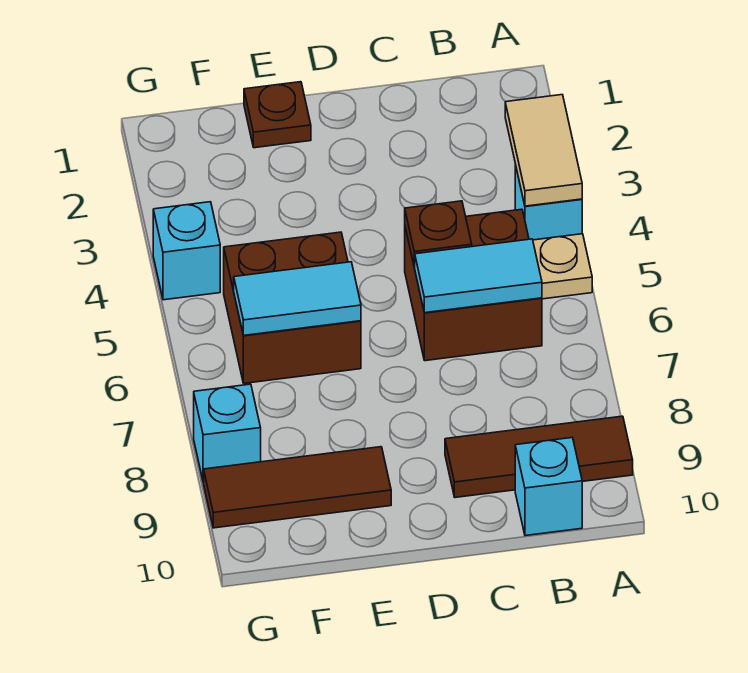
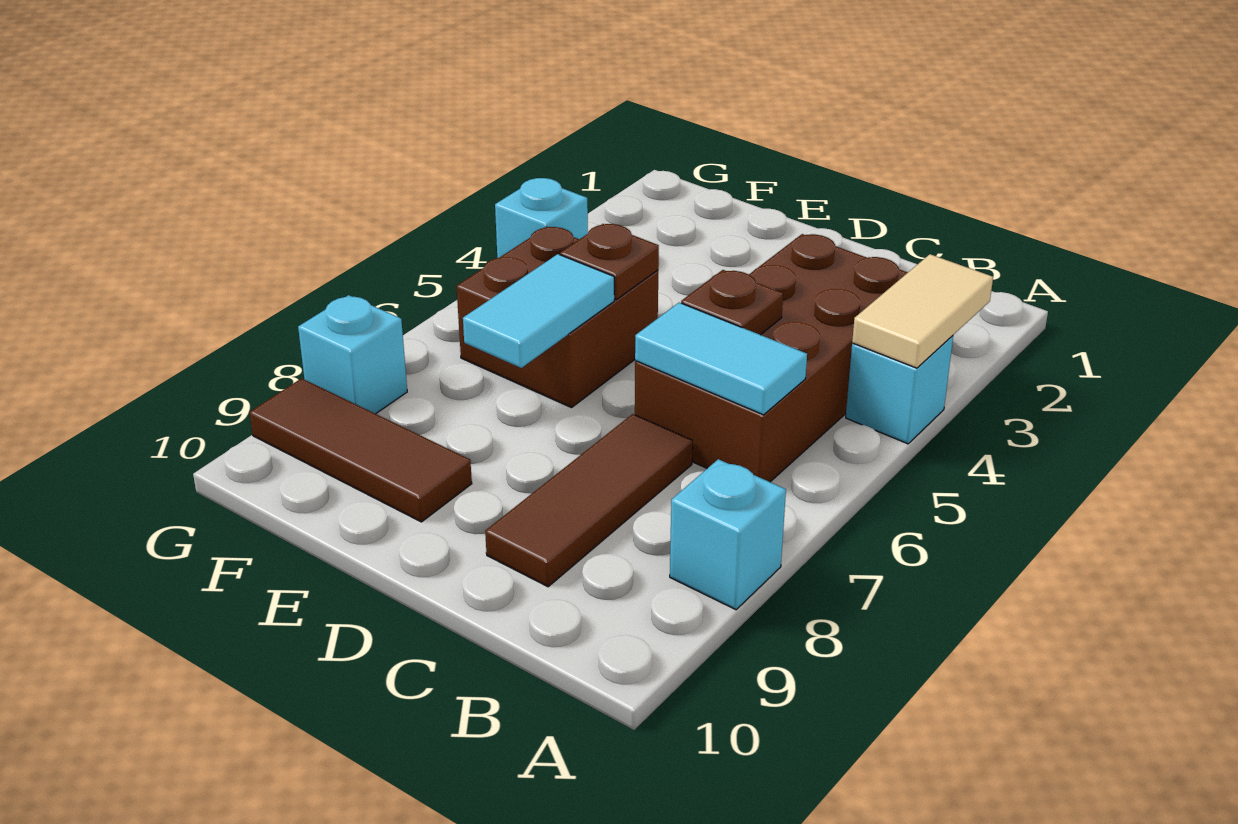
tan plate A5 level 1 -> none
brown tile A9:C9 level 1 -> brown tile C7:C9 level 1
brown brick B5:C6 level 1 -> brown brick B3:C6 level 1
cyan brick B10 level 1 -> cyan brick A8 level 1
brown plate E1 level 1 -> brown plate E5 level 2
cyan tile E6:F6 level 2 -> cyan tile E6:E7 level 2

